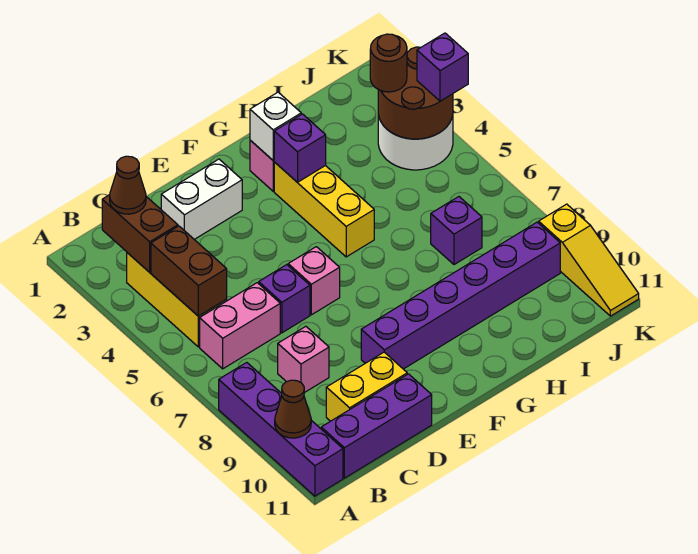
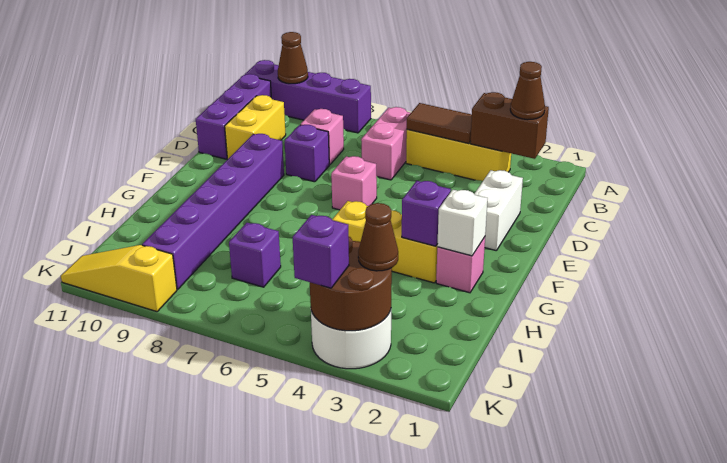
brown brick B4:B5 level 2 -> brown tile B4:B5 level 2
purple brick D6 level 1 -> purple brick D8 level 1
brown round brick J3 level 3 -> brown cone J3 level 3

